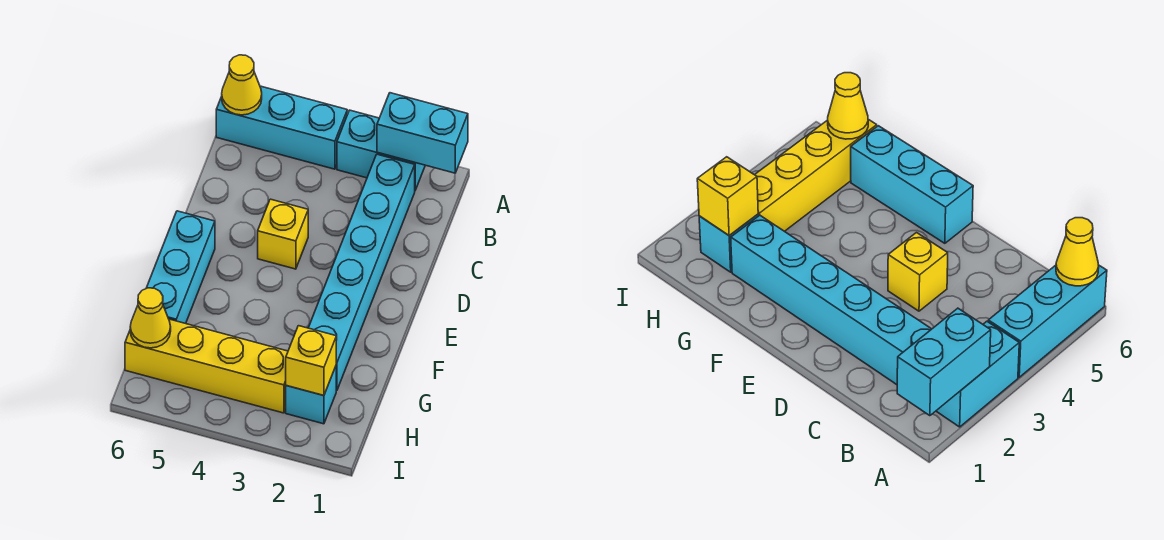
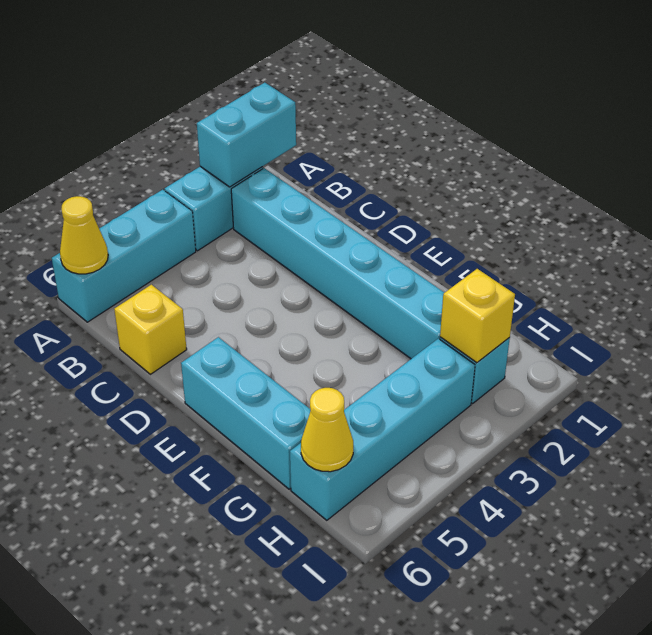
yellow brick D4 level 1 -> yellow brick C6 level 1
yellow brick H3:H6 level 1 -> cyan brick H3:H6 level 1

